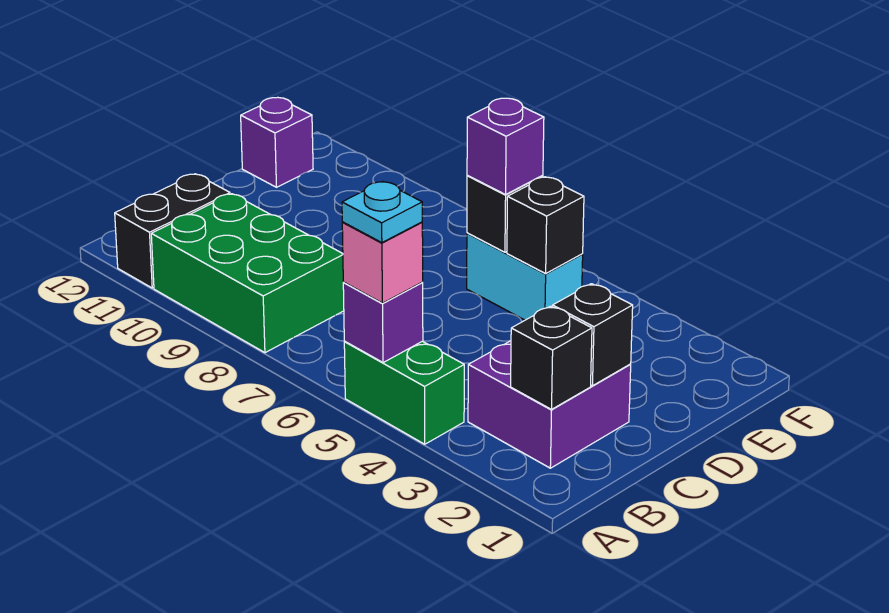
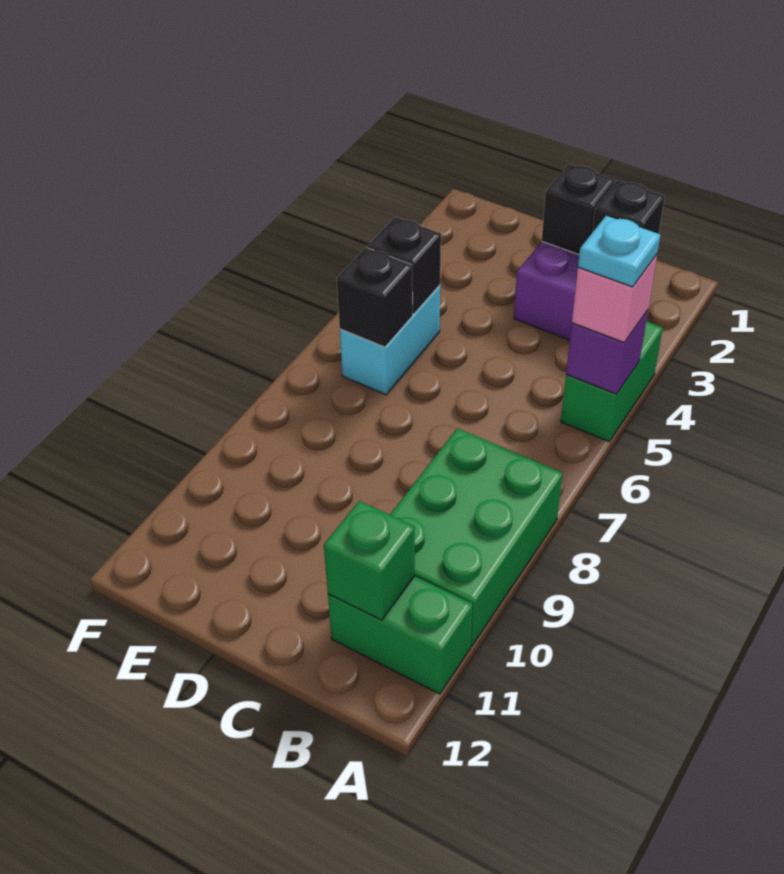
black brick A11:B11 level 1 -> green brick A11:B11 level 1
none -> green brick B11 level 2
purple brick E6 level 3 -> none
purple brick E12 level 1 -> none

